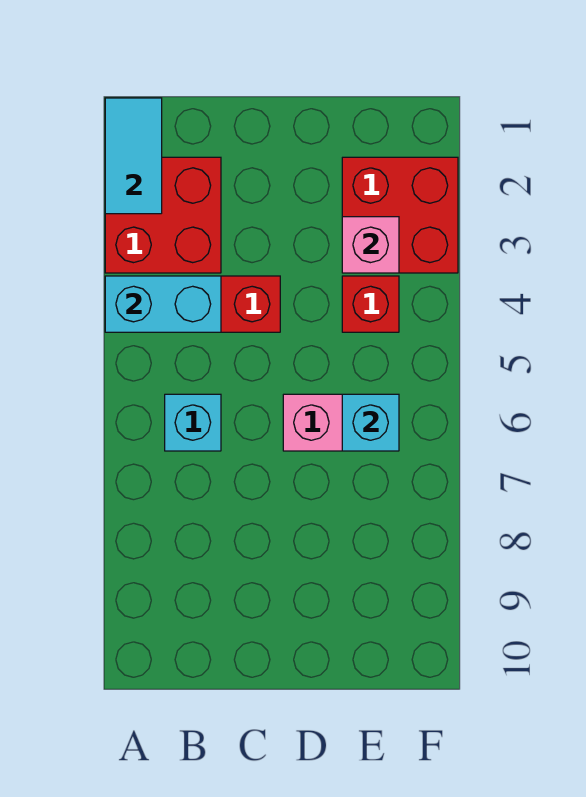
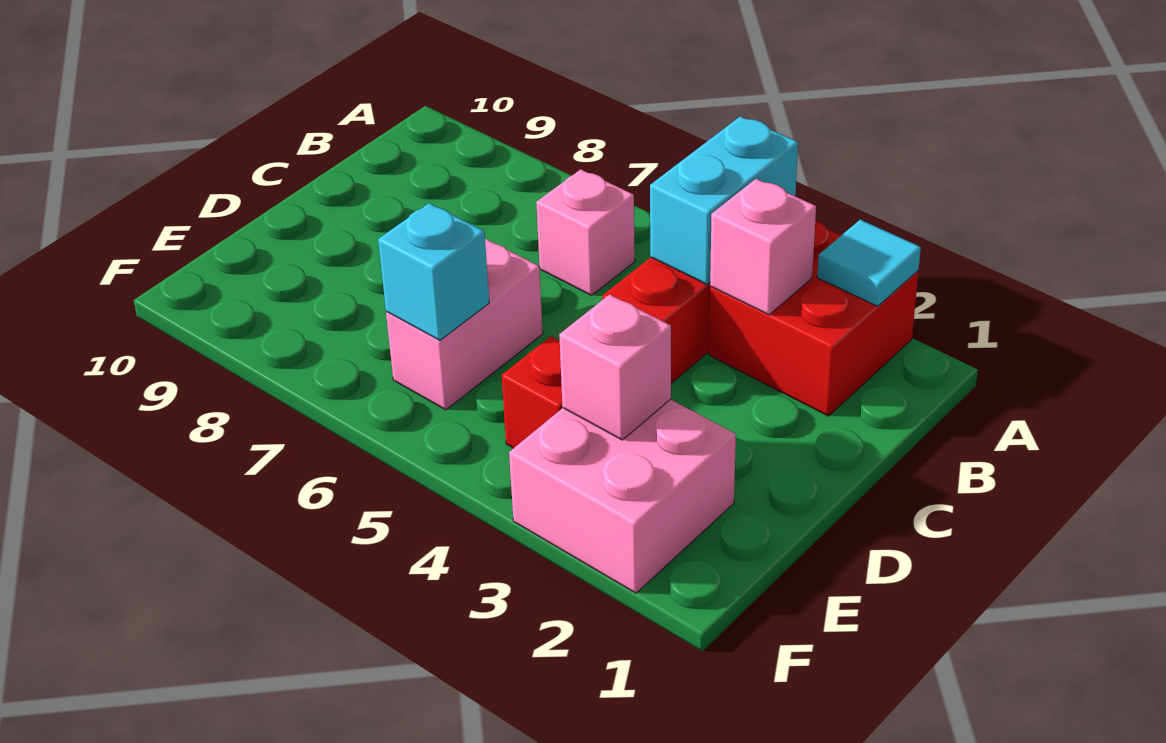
cyan tile A1:A2 level 2 -> cyan tile A2 level 2
none -> pink brick B3 level 2
cyan brick B6 level 1 -> pink brick B6 level 1
red brick E2:F3 level 1 -> pink brick E2:F3 level 1

